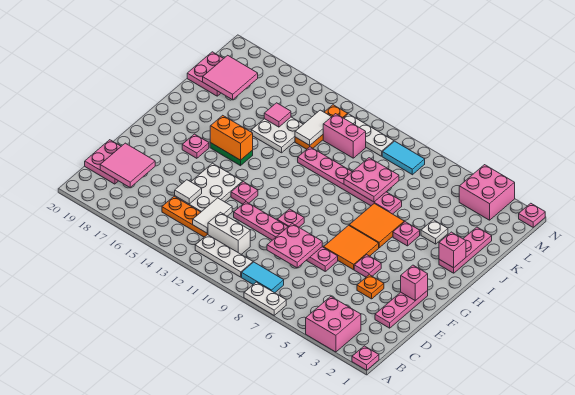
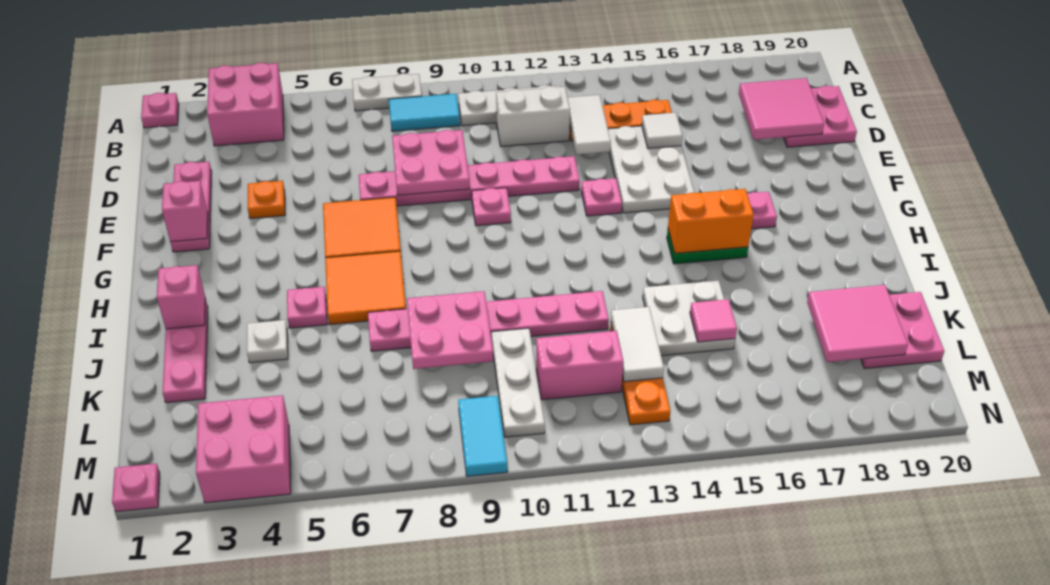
pink plate F5 level 1 -> none
cyan tile M8:M9 level 1 -> cyan tile M9:N9 level 1
white plate M10:M12 level 1 -> white plate K10:M10 level 1

